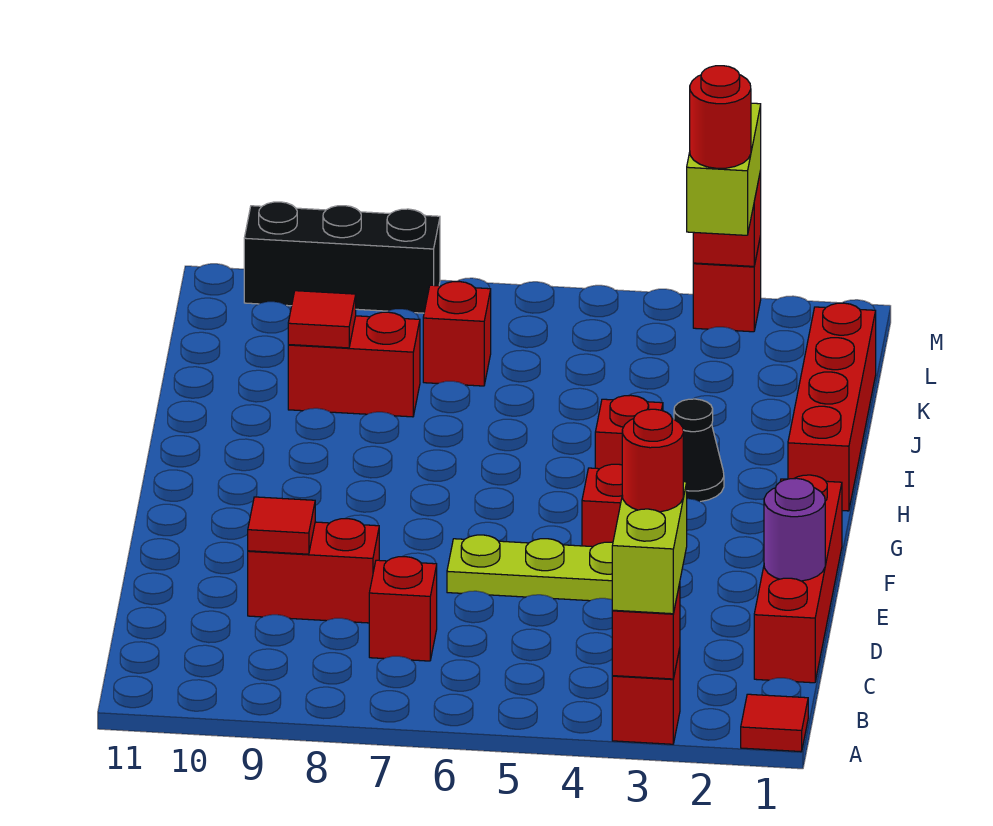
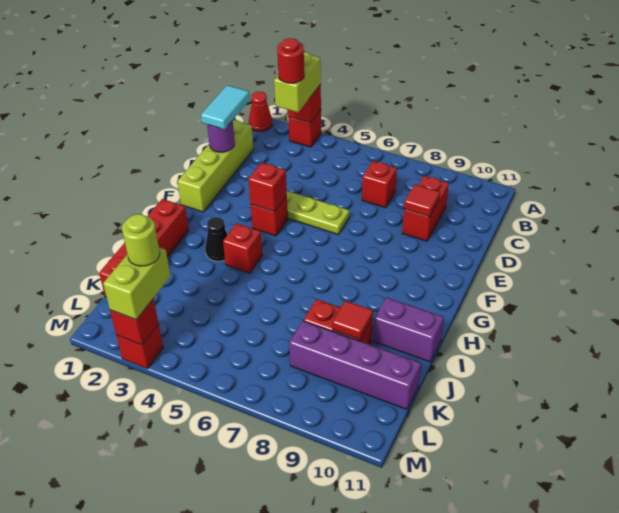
red tile A1 level 1 -> red cone A1 level 1
red brick C1:F1 level 1 -> lime brick C1:F1 level 1
none -> cyan tile C1:D1 level 3
red brick D8:D9 level 1 -> red brick C9:D9 level 1
none -> purple brick I10:I11 level 1
red brick K7 level 1 -> red brick F4 level 2
none -> purple brick K8:K11 level 1
red round brick L3 level 4 -> lime round brick L3 level 4
black brick M8:M10 level 1 -> none

